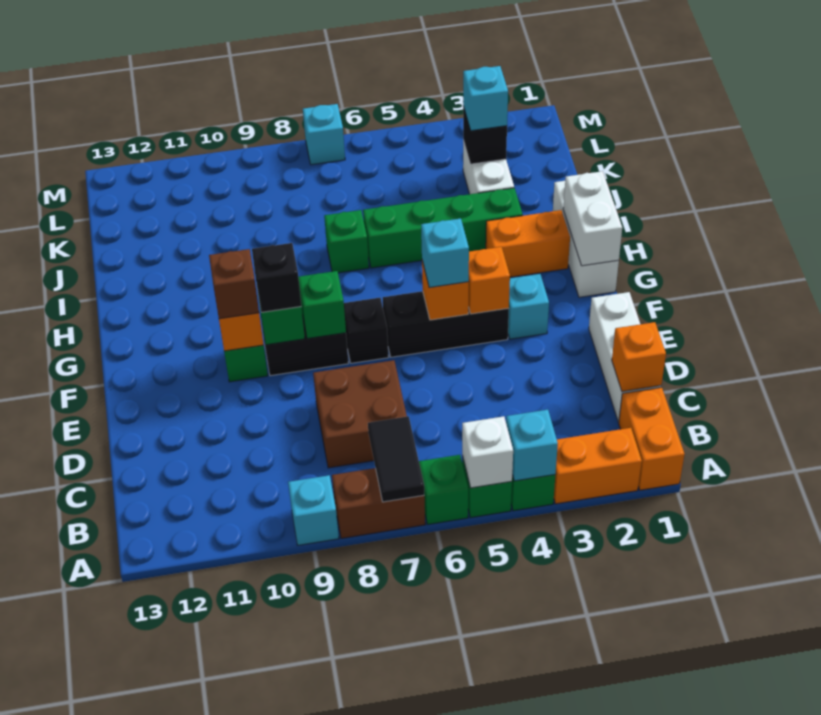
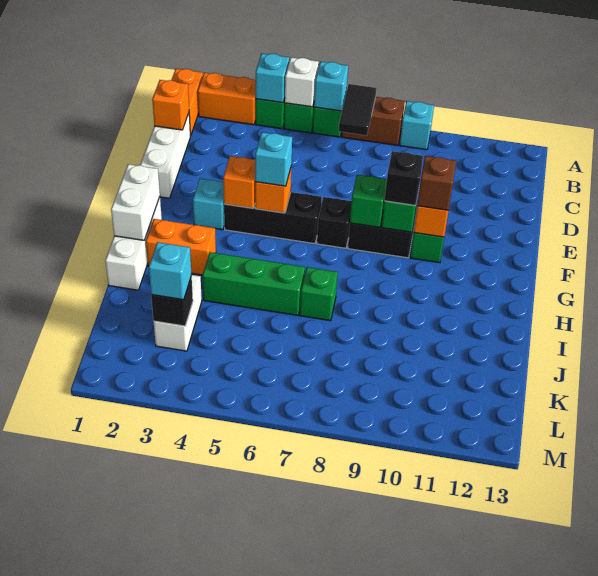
brown brick C7:D8 level 1 -> none
green brick I3:I6 level 1 -> green brick I4:I6 level 1
cyan brick M7 level 1 -> cyan brick A6 level 2

